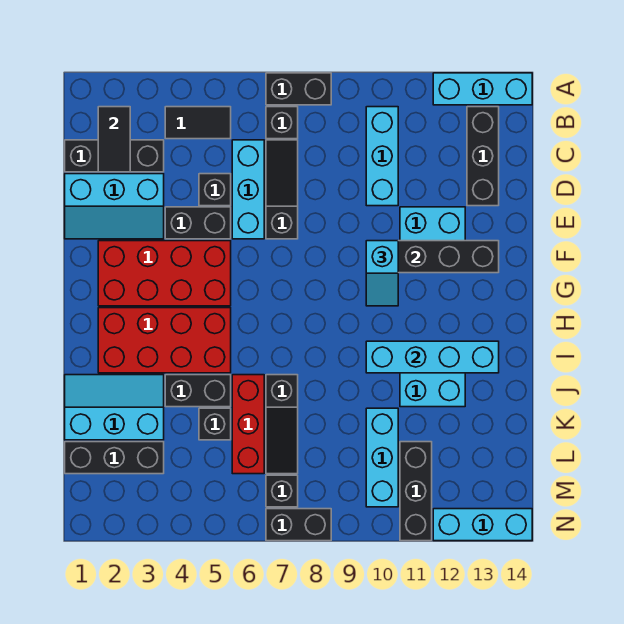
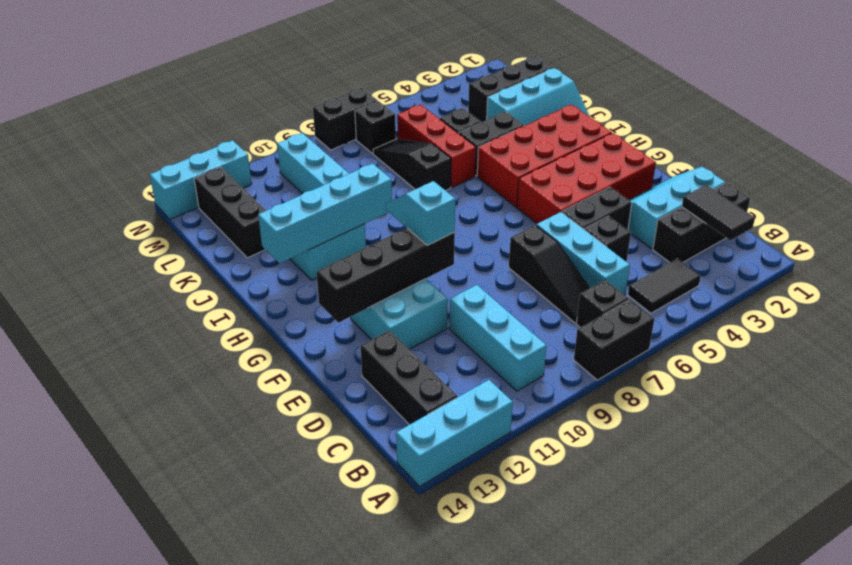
black brick L11:N11 level 1 -> black brick K13:M13 level 1

